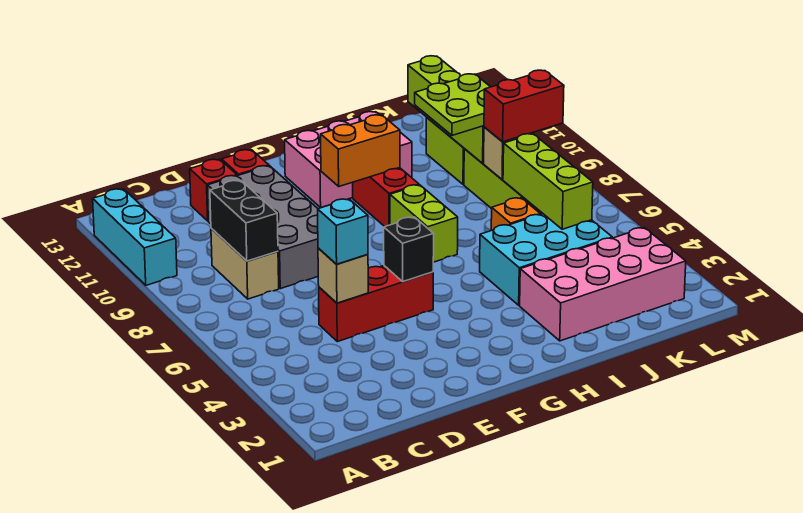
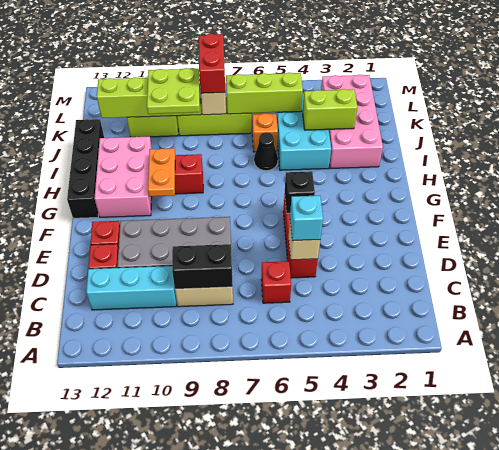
cyan brick A10:A12 level 1 -> cyan brick C10:C12 level 1
none -> red brick C6 level 1
orange brick G10:H10 level 2 -> orange plate G10:H10 level 2
none -> black brick G13:J13 level 1
lime brick H7:H8 level 1 -> lime brick J3:J4 level 2
none -> black cone I6 level 1

